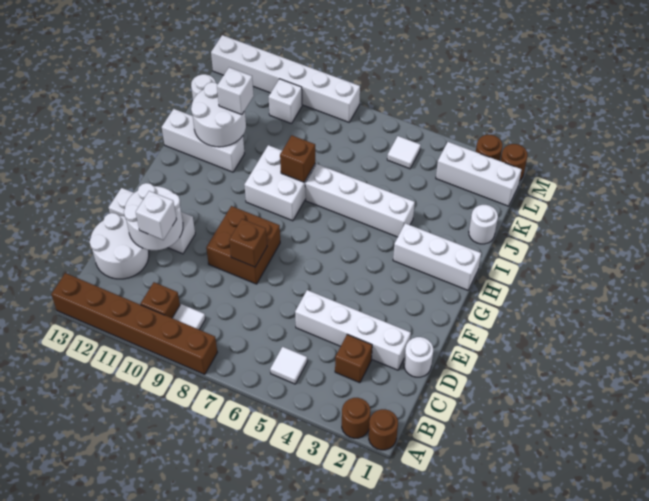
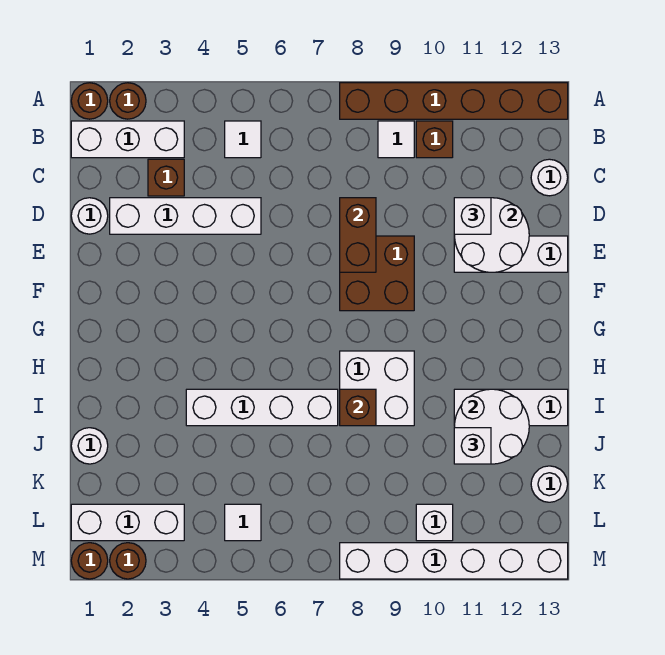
white round brick C12:D13 level 1 -> white round brick C13 level 1
brown brick E8 level 2 -> brown brick D8:E8 level 2
white brick H1:H3 level 1 -> white brick B1:B3 level 1

